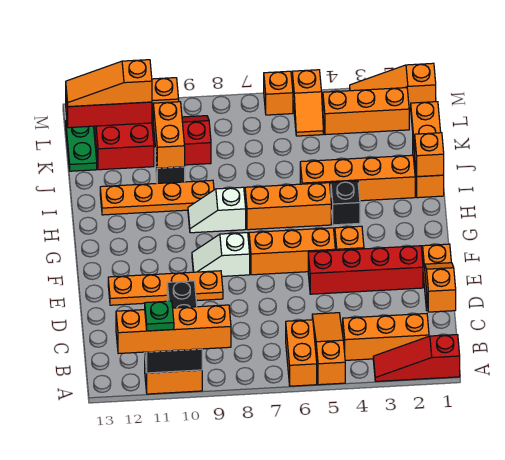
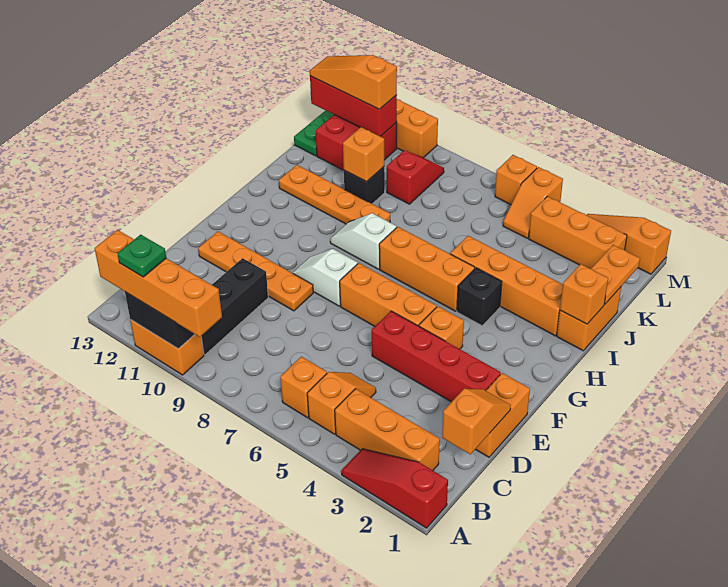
orange slope A5:C5 level 1 top A -> orange slope B5:C5 level 1 top B
orange brick A6:B6 level 1 -> orange brick B6 level 1
orange brick J10:K10 level 2 -> orange brick J10 level 2

